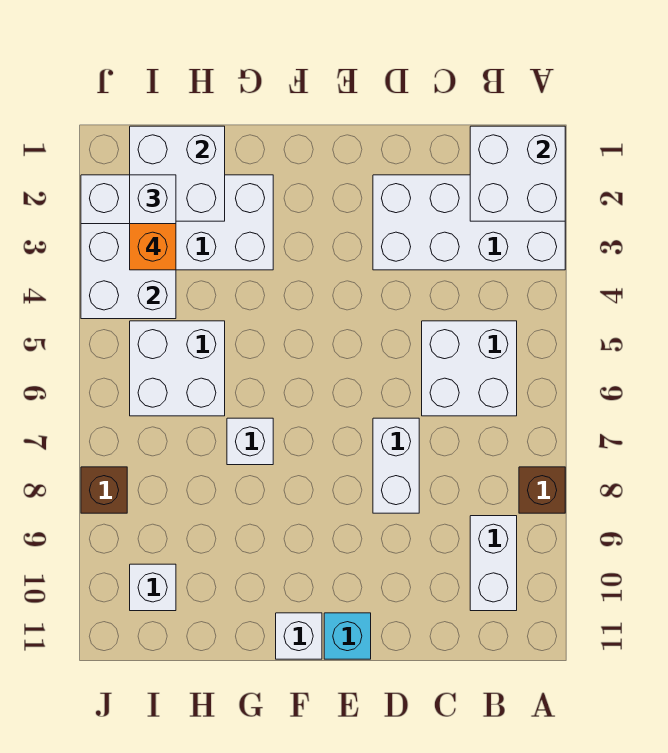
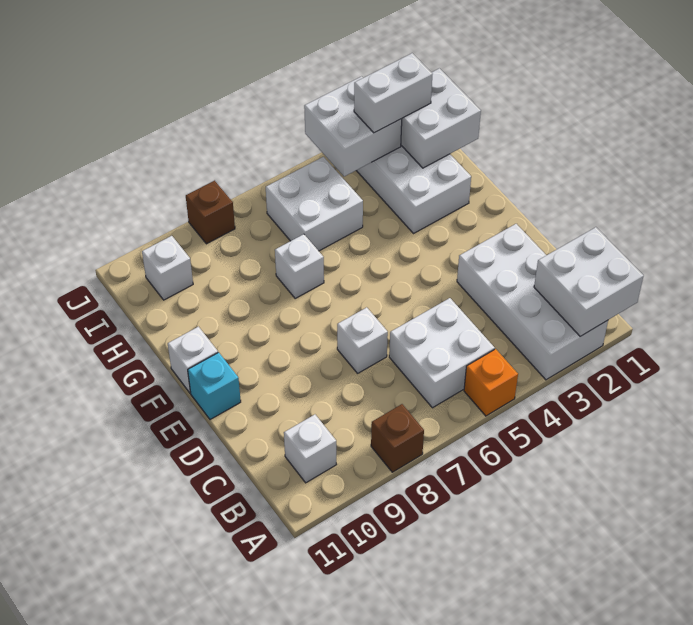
white brick B9:B10 level 1 -> white brick B10 level 1
white brick D7:D8 level 1 -> white brick D7 level 1
orange brick I3 level 4 -> orange brick A5 level 1

